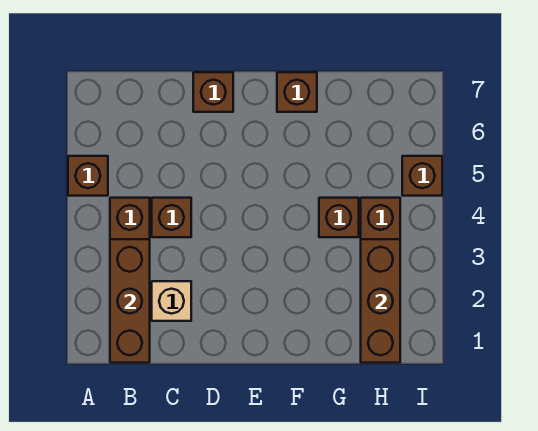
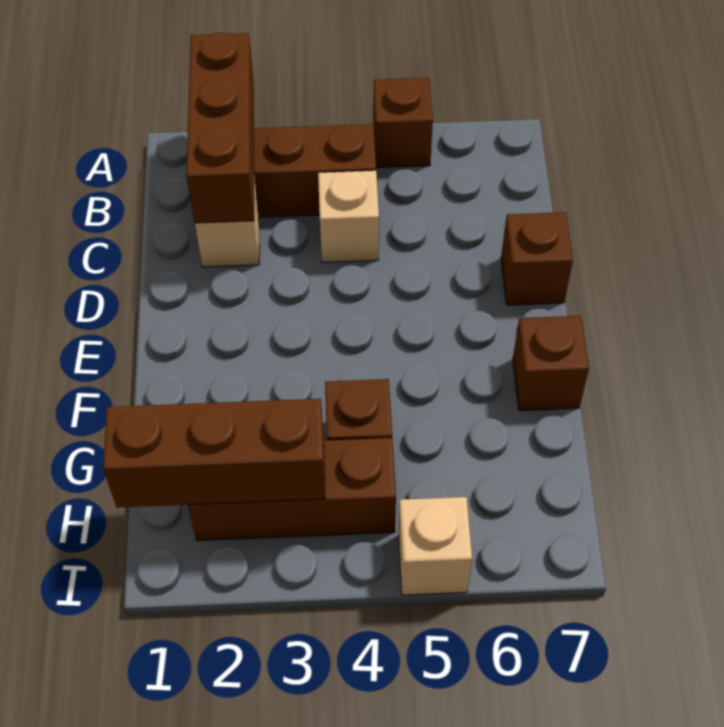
brown brick B1:B3 level 2 -> brown brick A2:C2 level 2
brown brick C4 level 1 -> tan brick C4 level 1
brown brick I5 level 1 -> tan brick I5 level 1

